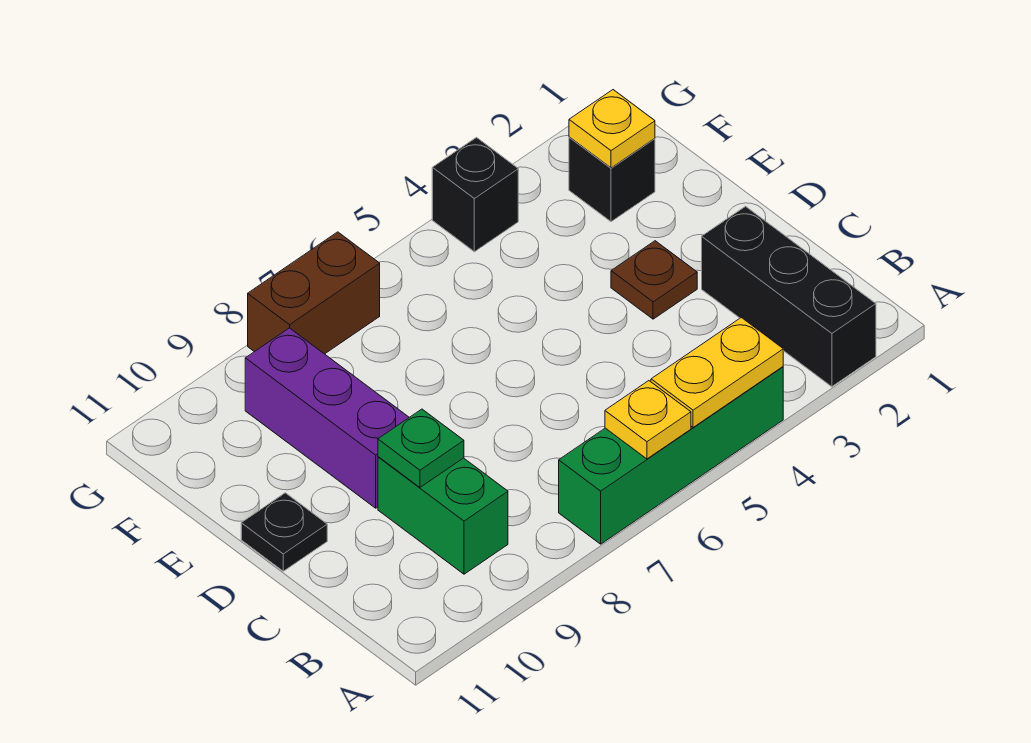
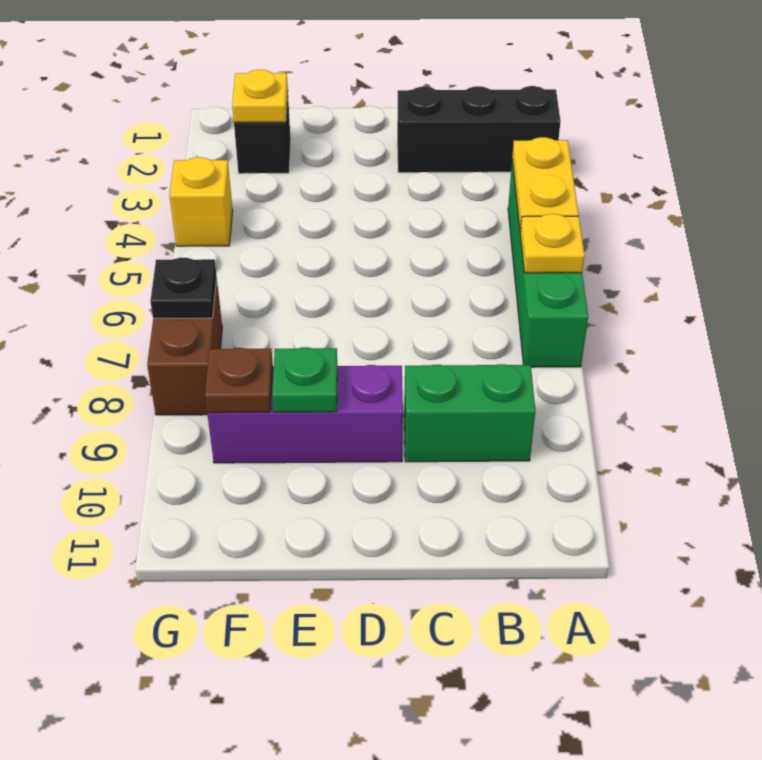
green plate C9 level 2 -> green plate E9 level 2
brown plate D3 level 1 -> brown plate F9 level 2
black plate D11 level 1 -> black plate G7 level 2
black brick G4 level 1 -> yellow brick G4 level 1

